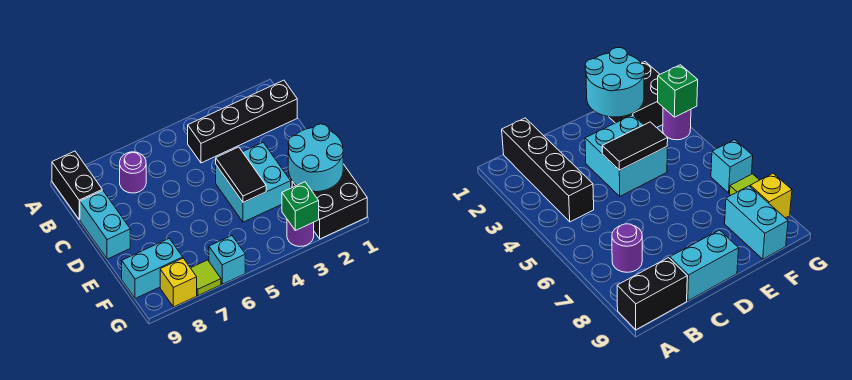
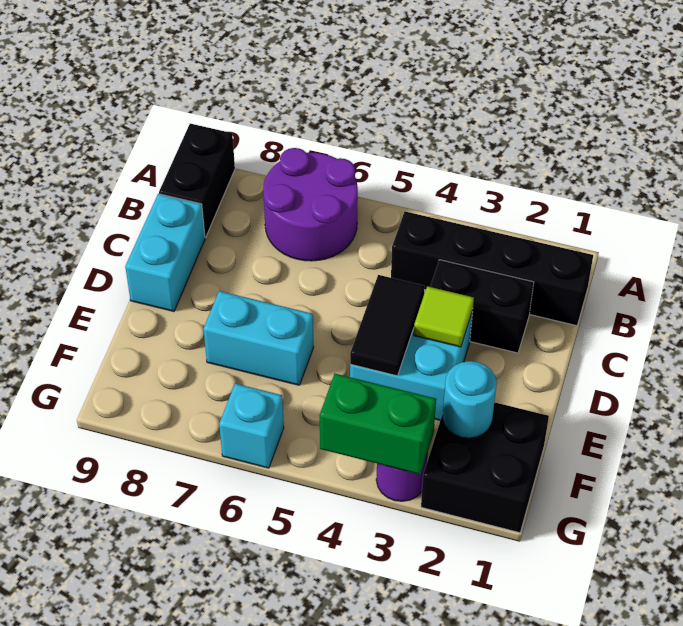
purple round brick B7 level 1 -> purple round brick A6:B7 level 1
none -> black brick C2:C3 level 1
cyan round brick E1:F2 level 2 -> cyan round brick F2 level 2
cyan brick F8:F9 level 1 -> cyan brick E6:E7 level 1
green brick G3 level 2 -> green brick G3:G4 level 2
lime tile G7 level 1 -> lime tile D3 level 2
yellow brick G8 level 1 -> none

